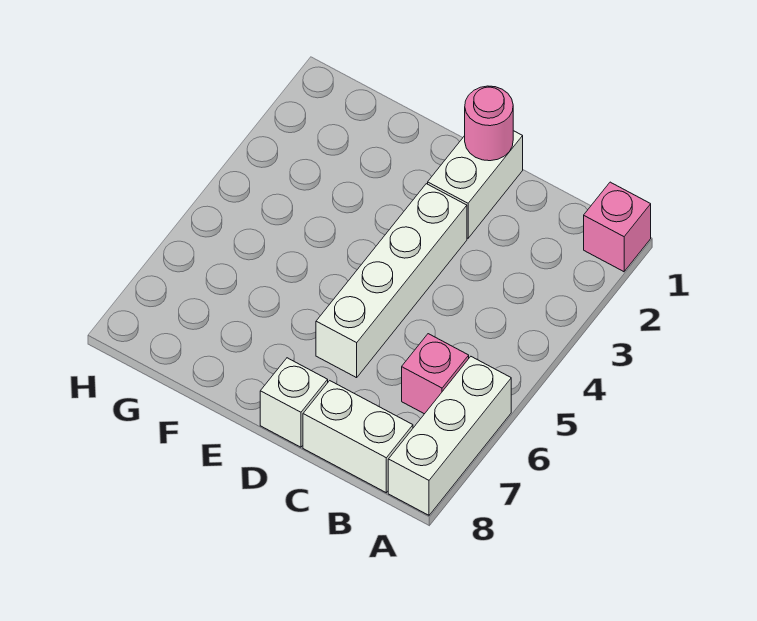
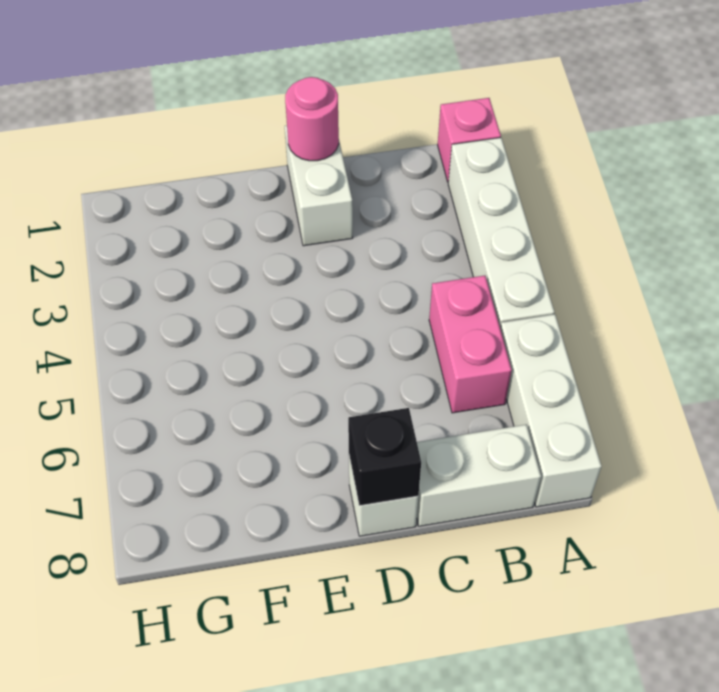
pink brick B6 level 1 -> pink brick B5:B6 level 1
white brick D3:D6 level 1 -> white brick A2:A5 level 1
none -> black brick D8 level 2

